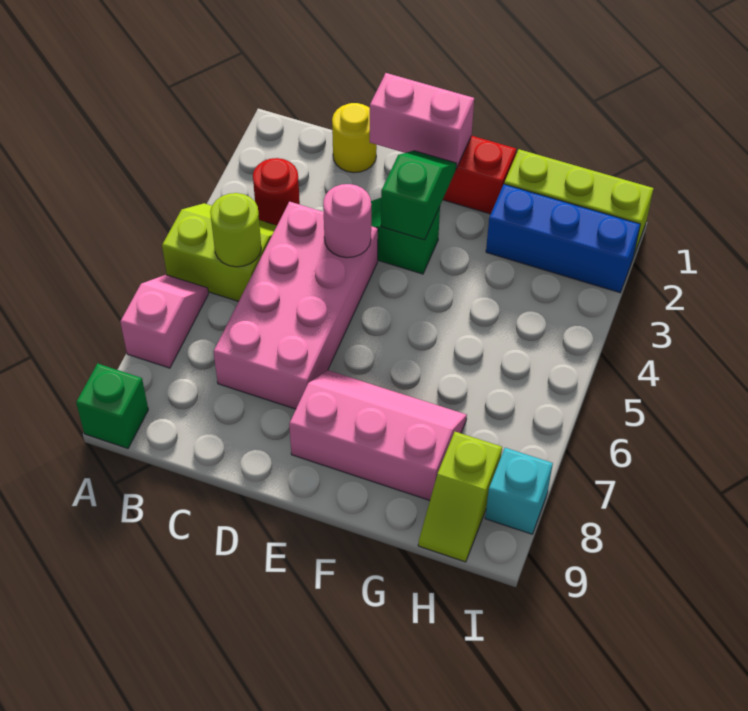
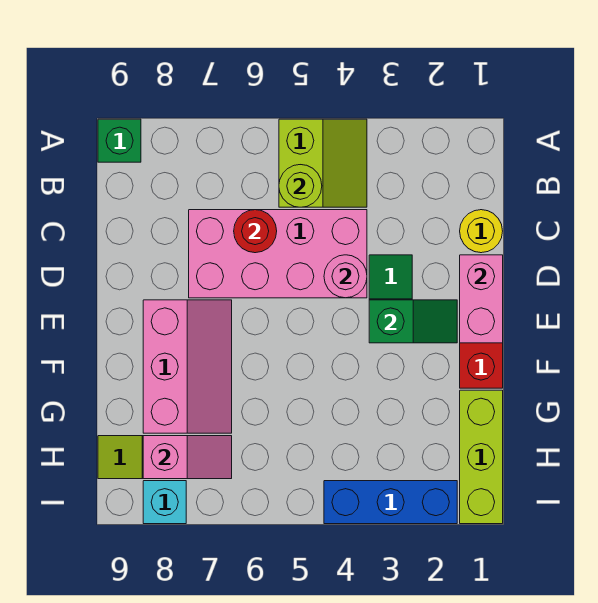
pink slope A6:A7 level 1 top 7 -> pink slope H7:H8 level 2 top 8
red round brick B3 level 1 -> red round brick C6 level 2
blue brick G2:I2 level 1 -> blue brick I2:I4 level 1

